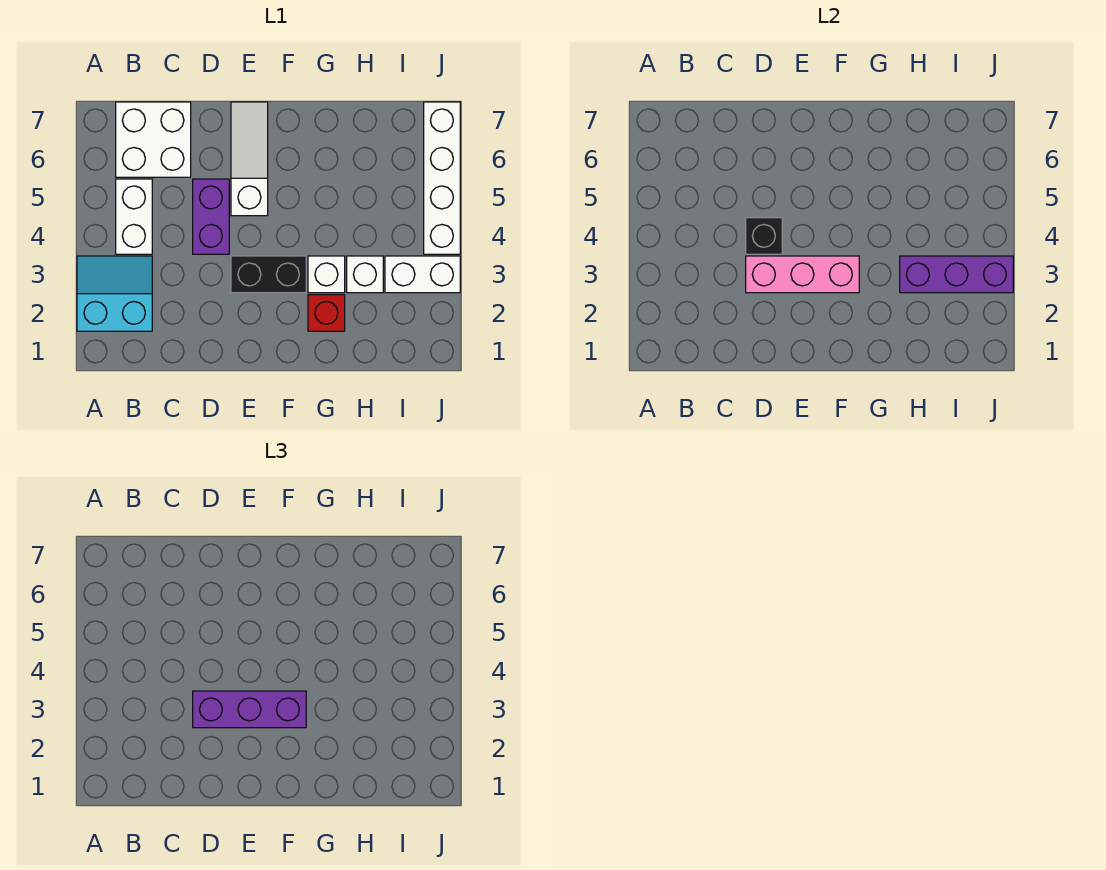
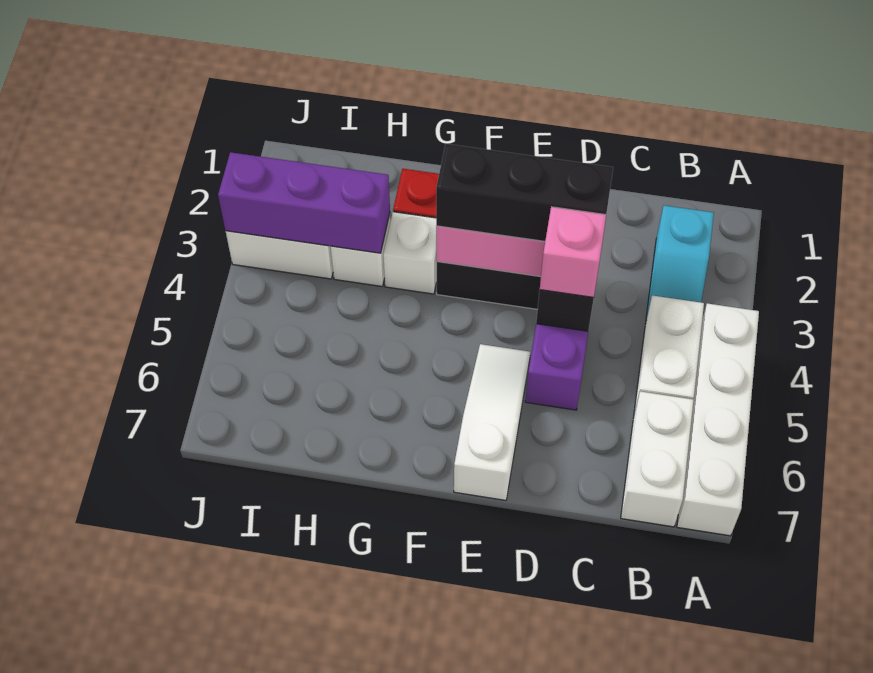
cyan slope A2:B3 level 1 top 2 -> cyan slope B2:B3 level 1 top 2
white brick B6:C7 level 1 -> white brick B6:B7 level 1
purple brick D3:F3 level 3 -> black brick D3:F3 level 3
none -> pink brick D4 level 3
white slope E5:E7 level 1 top 5 -> white slope E5:E7 level 1 top 7
white brick J4:J7 level 1 -> white brick A4:A7 level 1

